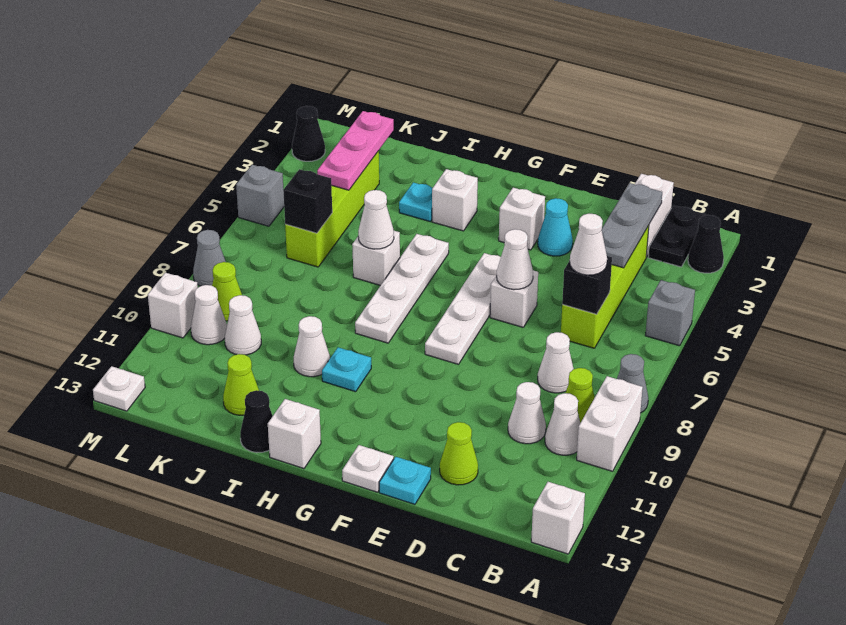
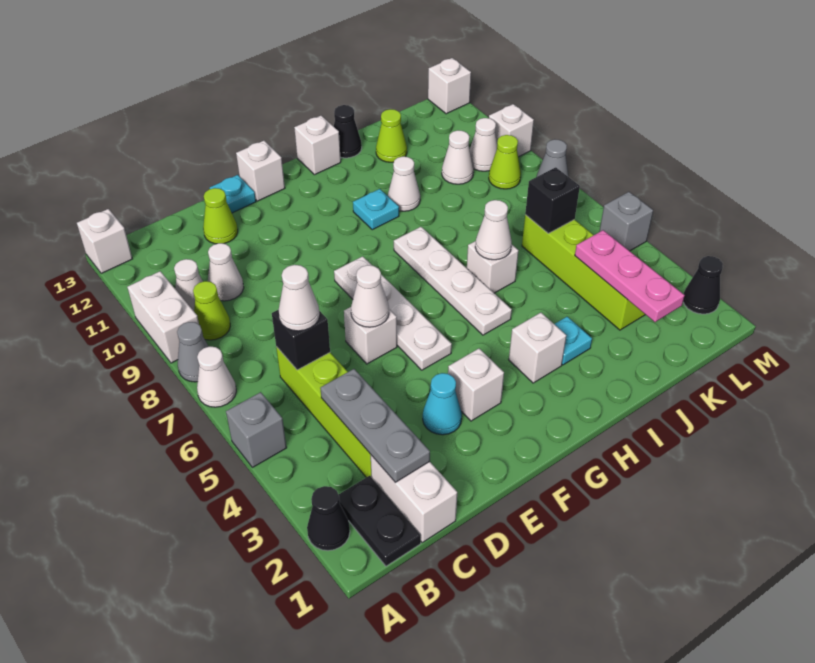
white cone C8 level 1 -> white cone A7 level 1
white plate F13 level 1 -> white brick F13 level 1
white plate M13 level 1 -> white brick M13 level 1

